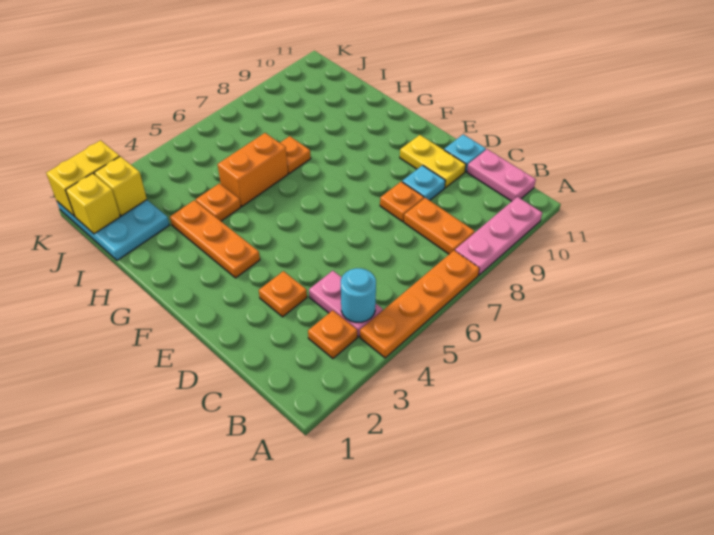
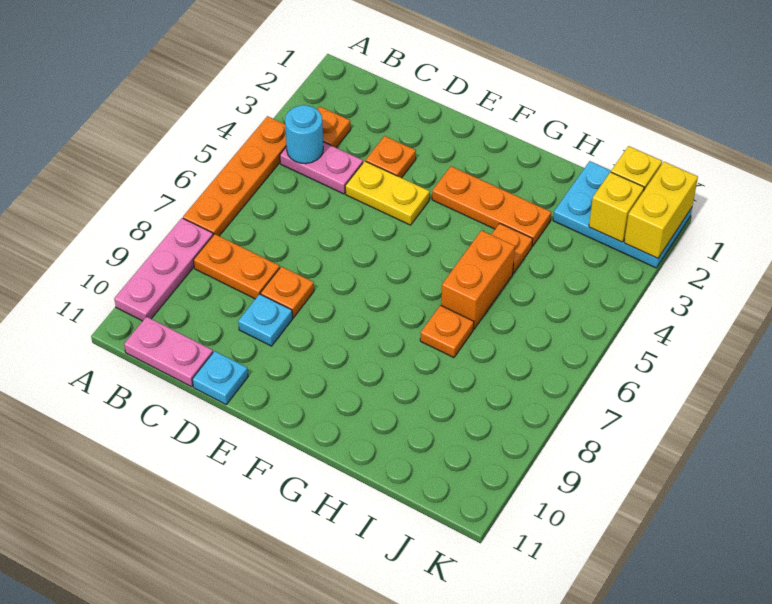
yellow plate D10:E10 level 1 -> yellow plate D4:E4 level 1

